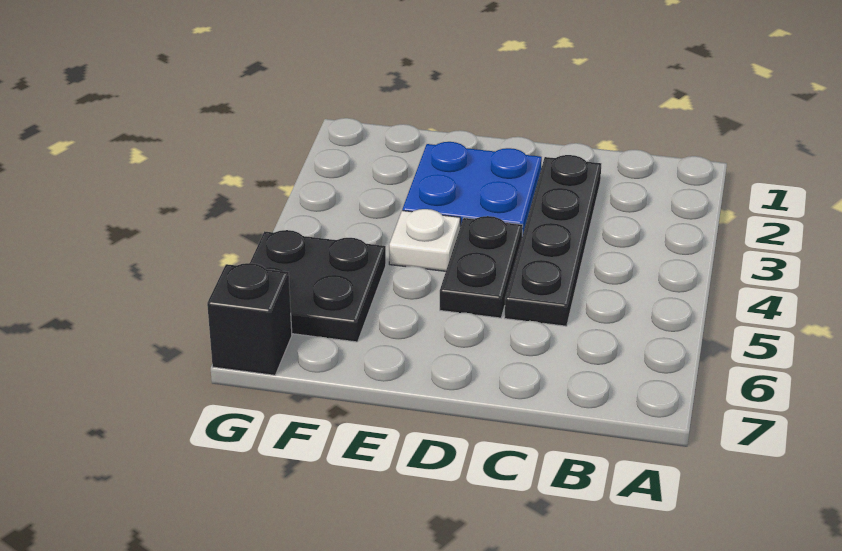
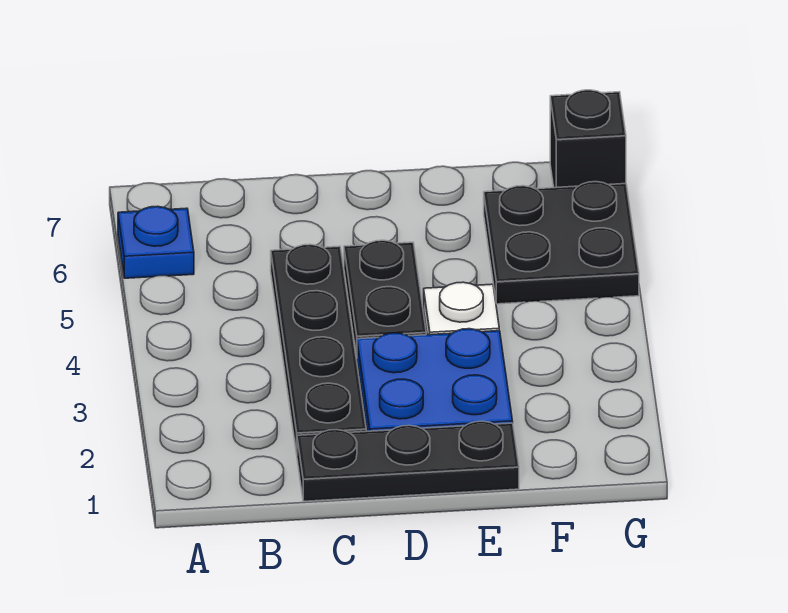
none -> blue plate A6 level 1
none -> black plate C1:E1 level 1

